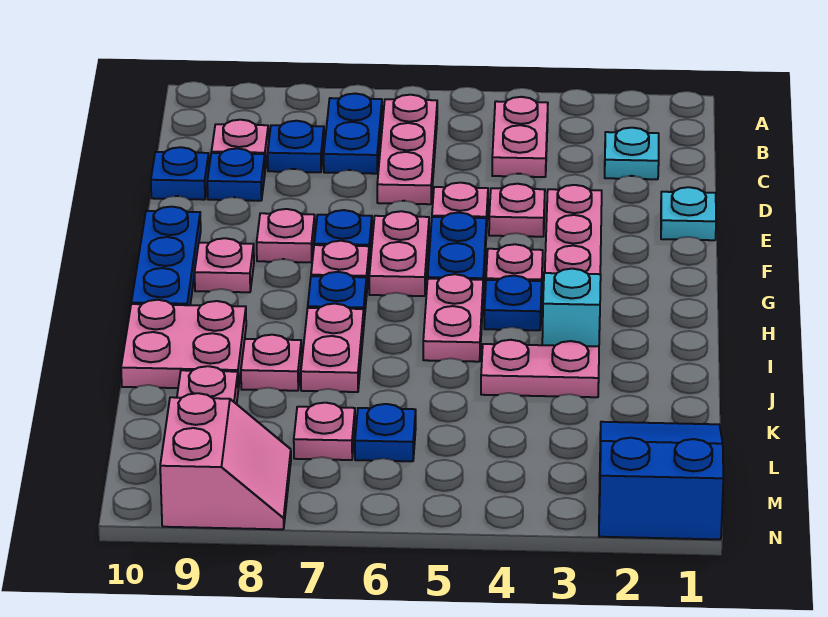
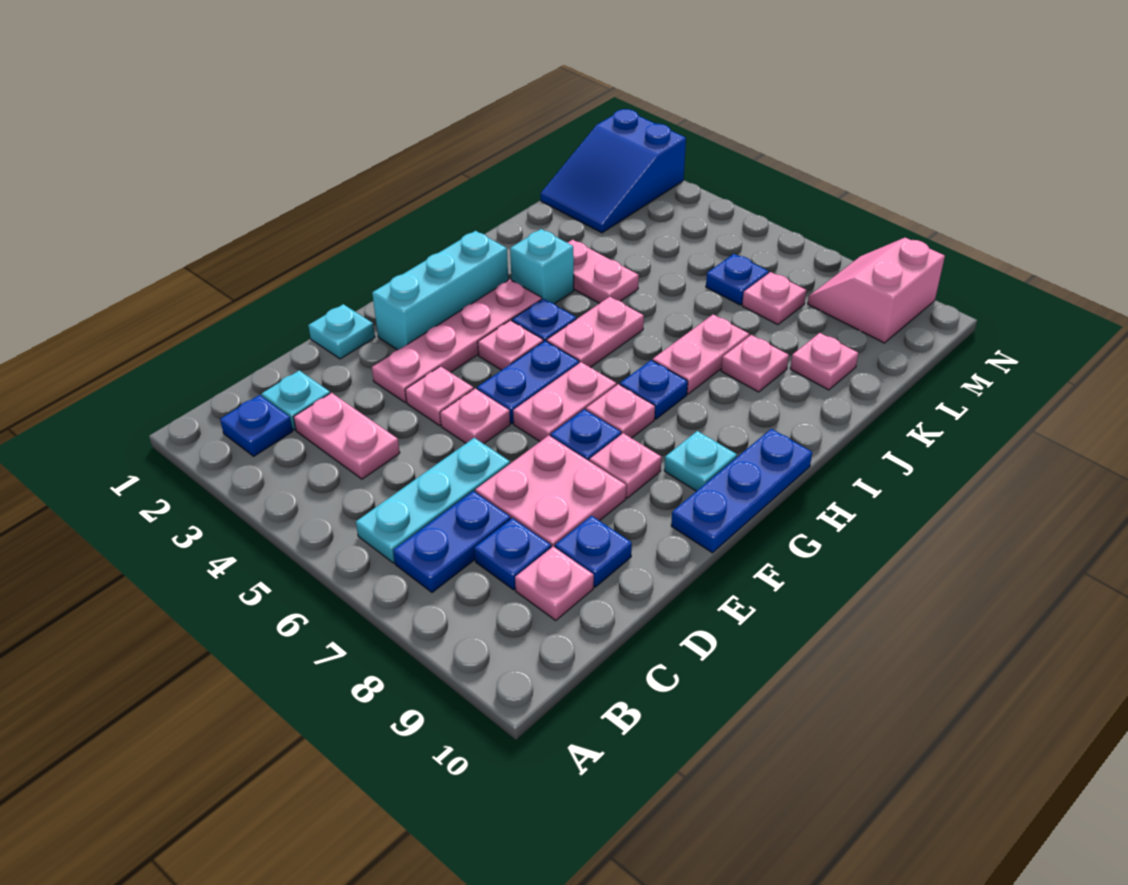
pink plate B4:C4 level 1 -> pink plate C3:C4 level 1
pink plate B6:D6 level 1 -> cyan plate B6:D6 level 1
blue plate D10 level 1 -> blue plate B2 level 1
none -> cyan brick F2:H2 level 1
pink plate G9 level 1 -> cyan plate G9 level 1
pink plate I9:J10 level 1 -> pink plate D7:E8 level 1

